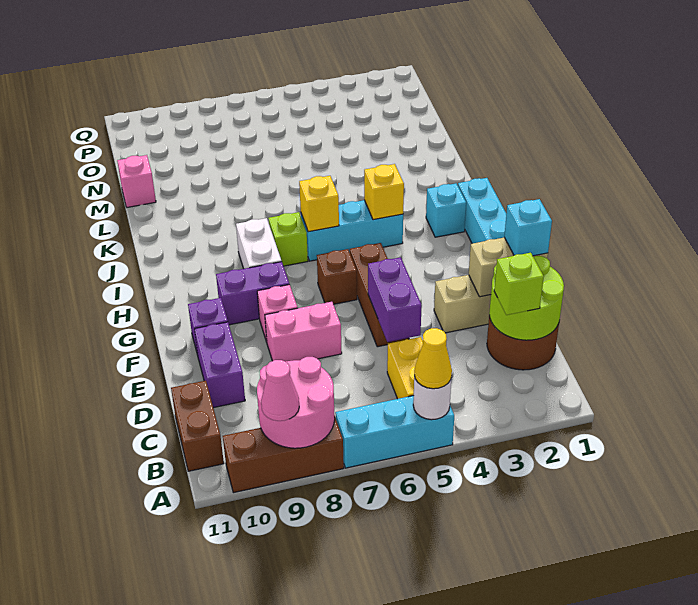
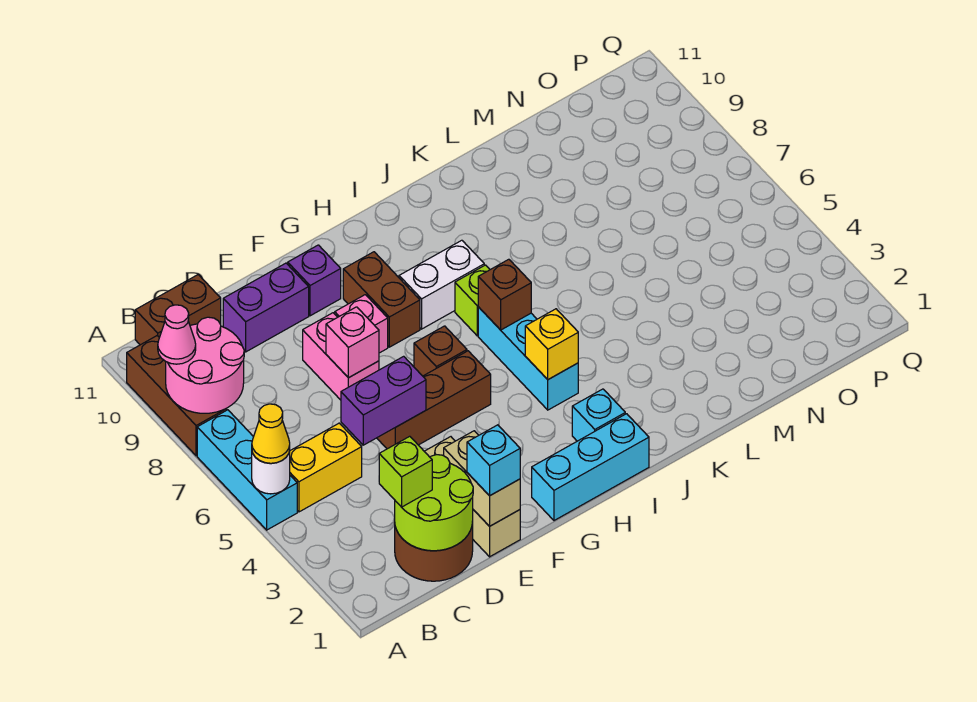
purple brick G8:G9 level 1 -> brown brick G8:G9 level 1
yellow brick I6 level 2 -> brown brick I6 level 2
pink brick M11 level 1 -> pink brick E7 level 2

